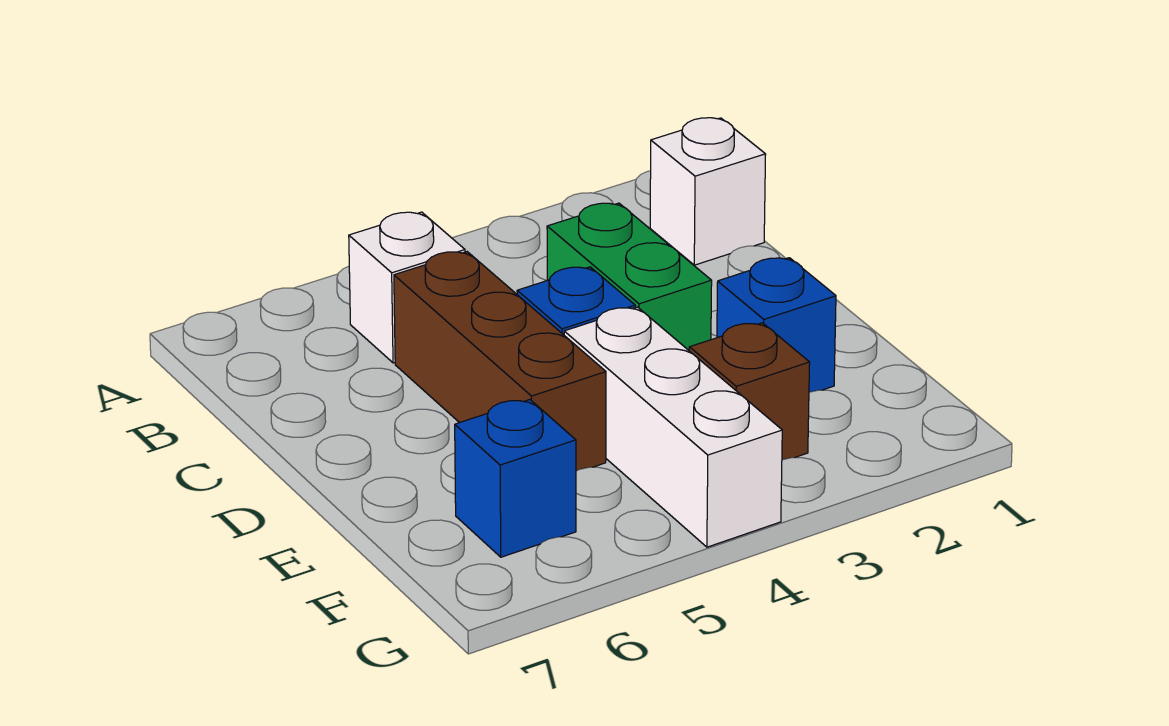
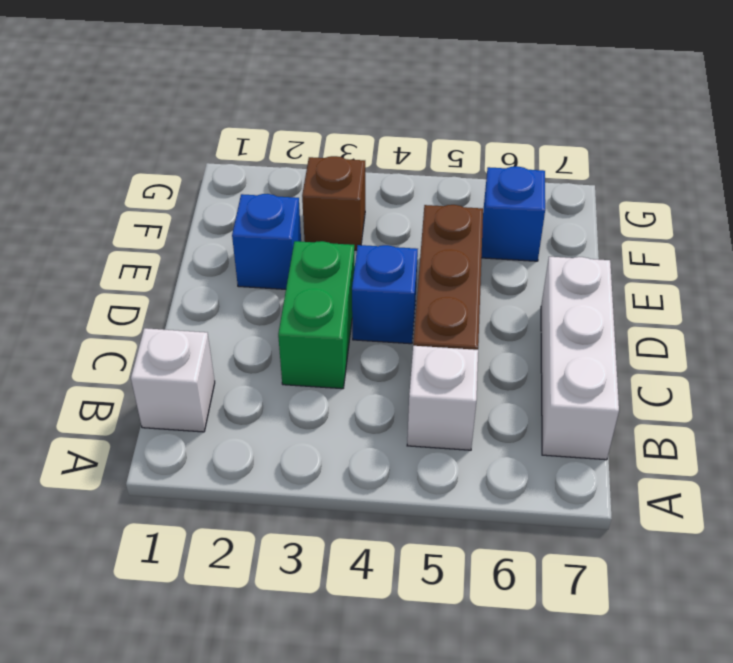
white brick E4:G4 level 1 -> white brick B7:D7 level 1

